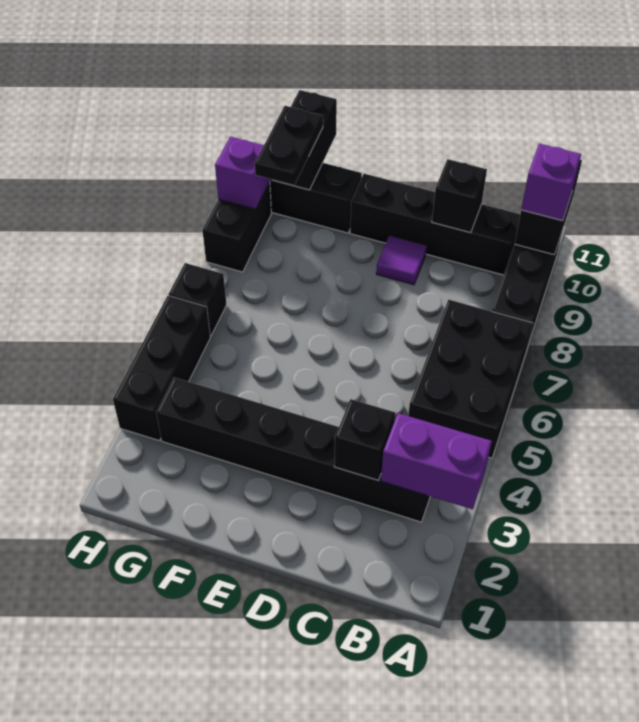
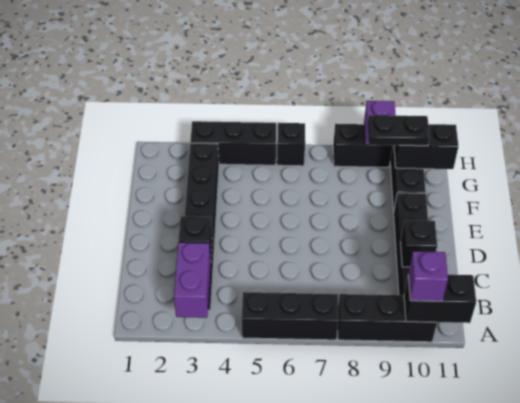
black brick A5:B7 level 1 -> black brick A5:A7 level 1
purple tile D9 level 1 -> none

